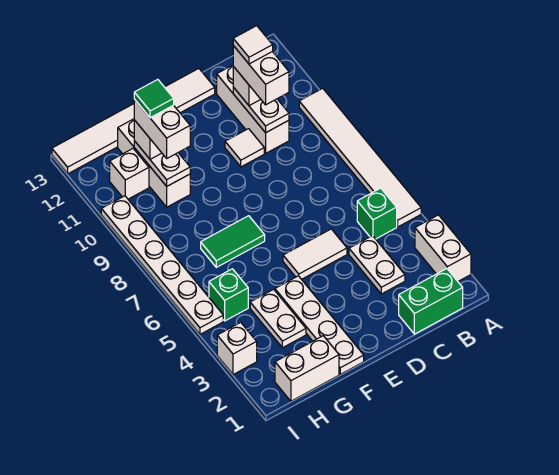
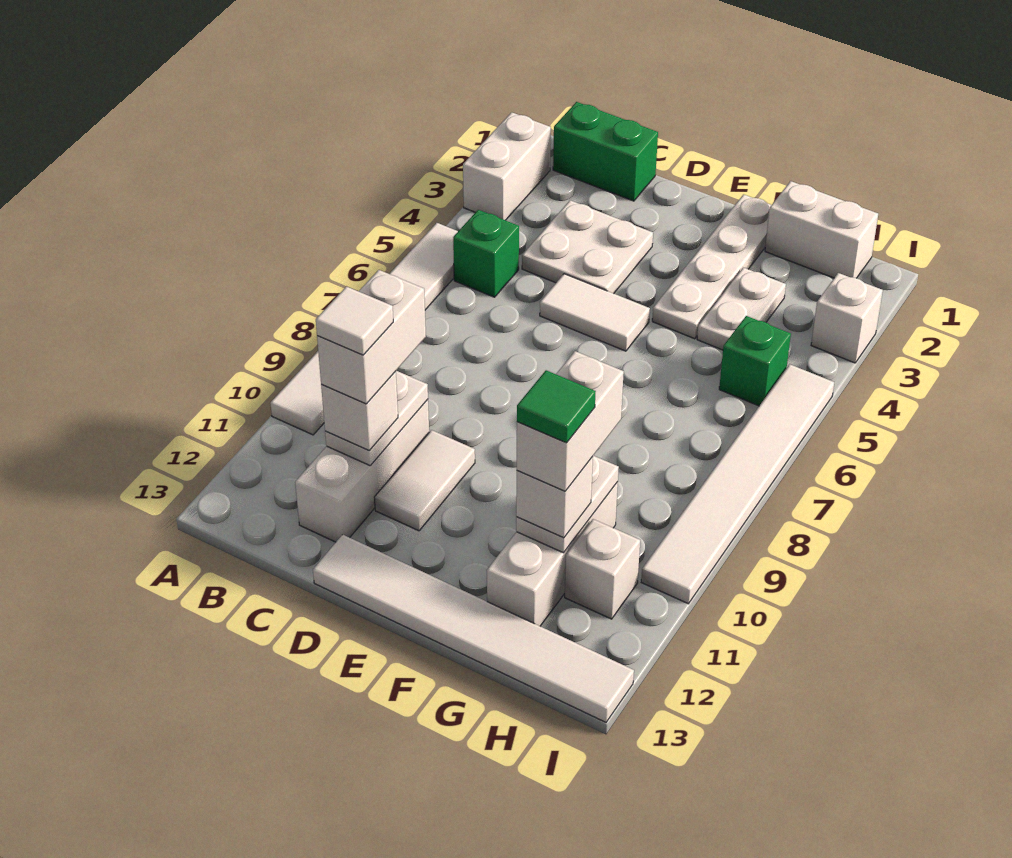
white plate C3:C4 level 1 -> white plate C3:D4 level 1
white tile D10 level 1 -> white tile D10:D11 level 1
green tile F7:G7 level 1 -> none
white plate I5:I10 level 1 -> white tile I5:I10 level 1

